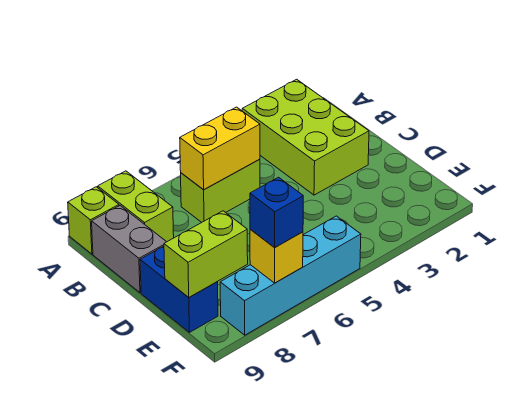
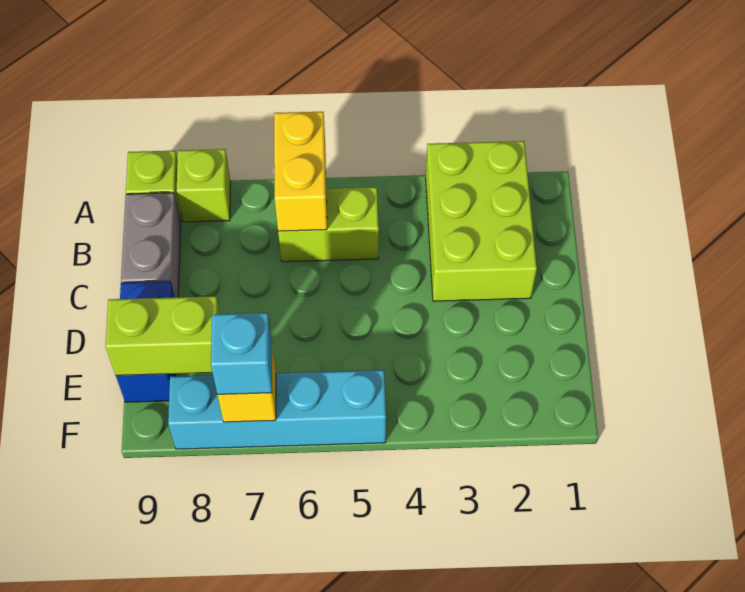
lime brick A8:B8 level 1 -> lime brick A8 level 1
yellow brick B5:B6 level 2 -> yellow brick A6:B6 level 2
blue brick F7 level 3 -> cyan brick F7 level 3

